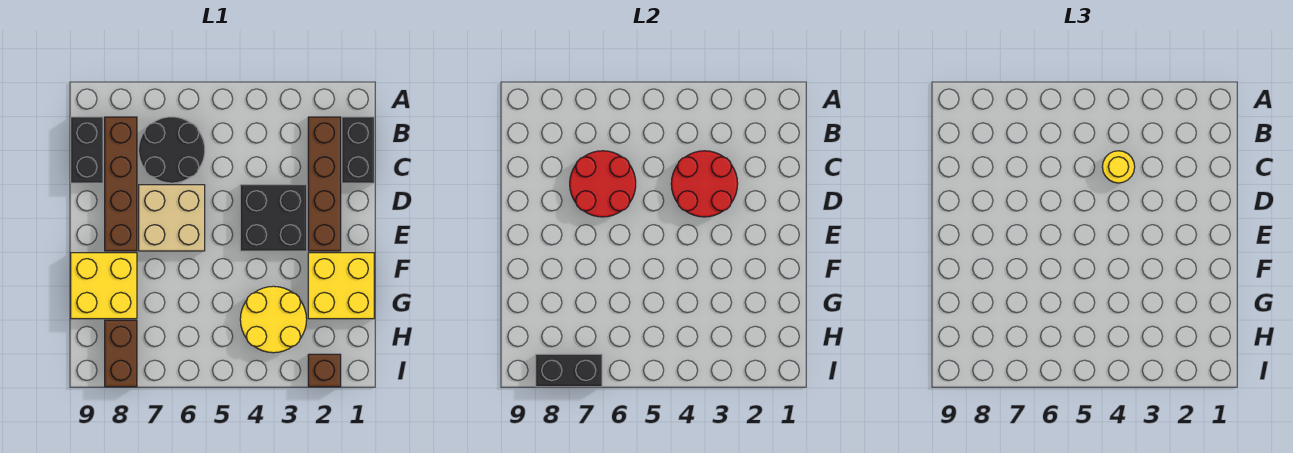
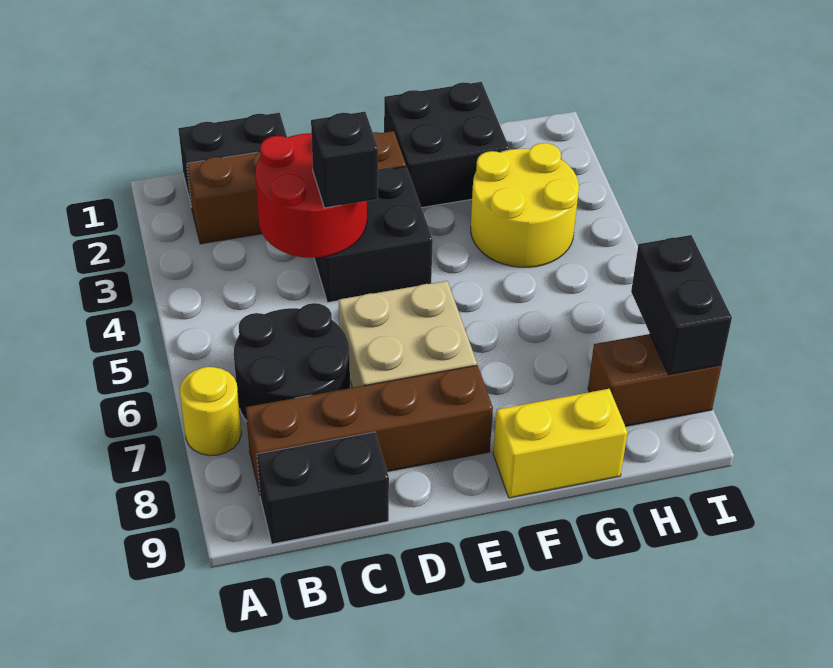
yellow round brick C4 level 3 -> yellow round brick A7 level 1
red round brick C6:D7 level 2 -> none
none -> black brick D4 level 3
yellow brick F1:G2 level 1 -> black brick F1:G2 level 1
yellow brick F8:G9 level 1 -> yellow brick F9:G9 level 1
brown brick I2 level 1 -> none

